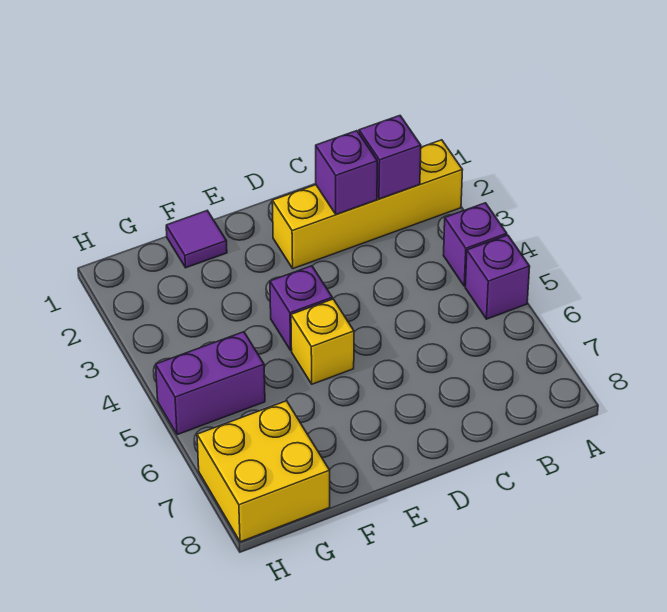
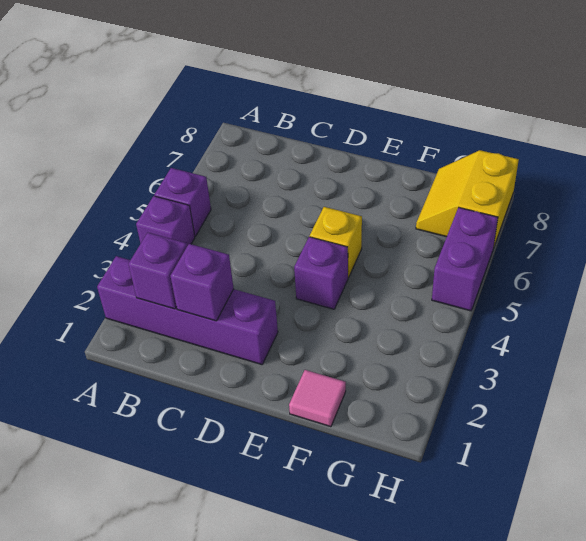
yellow brick A2:D2 level 1 -> purple brick A2:D2 level 1
purple tile F1 level 1 -> pink tile F1 level 1
purple brick G5:H5 level 1 -> purple brick H5:H6 level 1
yellow brick G7:H8 level 1 -> yellow slope G7:H8 level 1 top H

